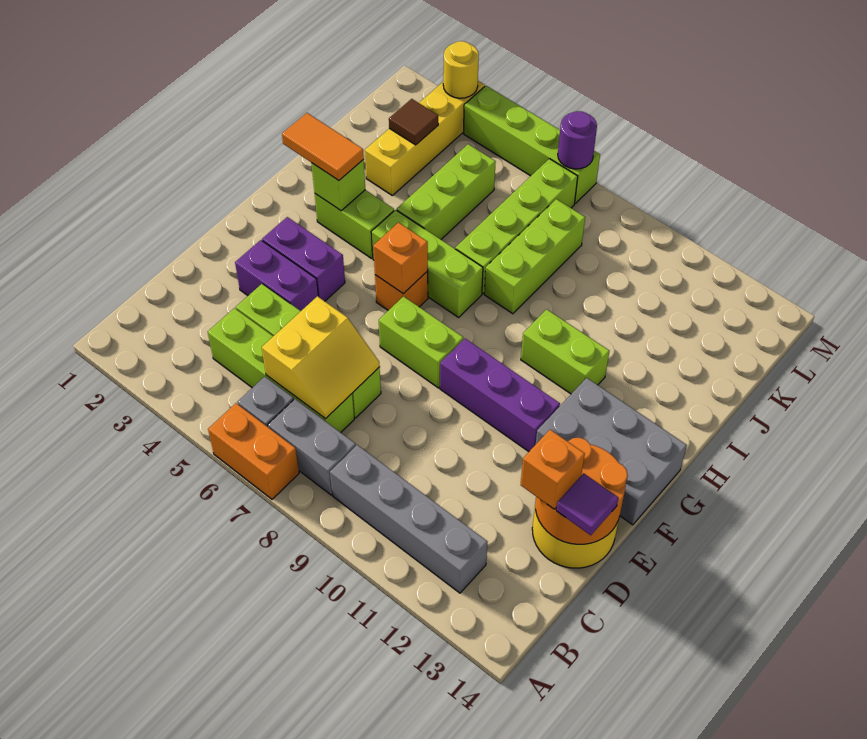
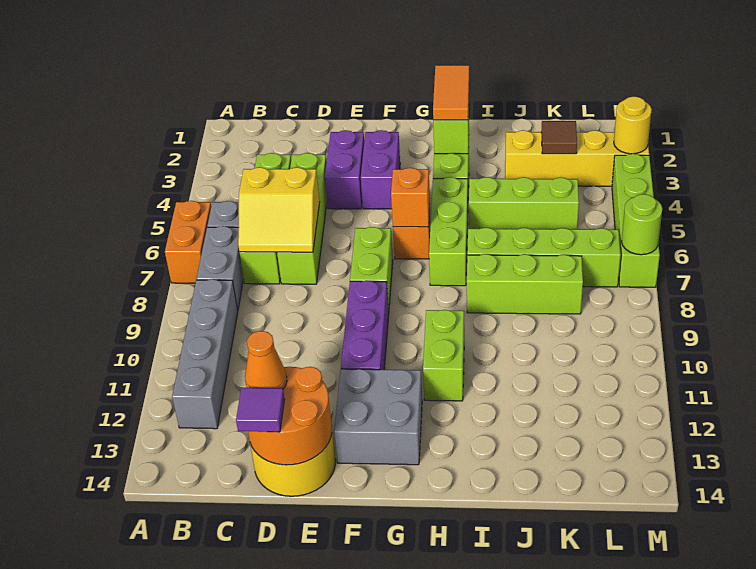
orange brick D13 level 3 -> orange cone D13 level 3
grey brick F12:G14 level 1 -> grey brick F12:G13 level 1
purple round brick M7 level 2 -> lime round brick M7 level 2

